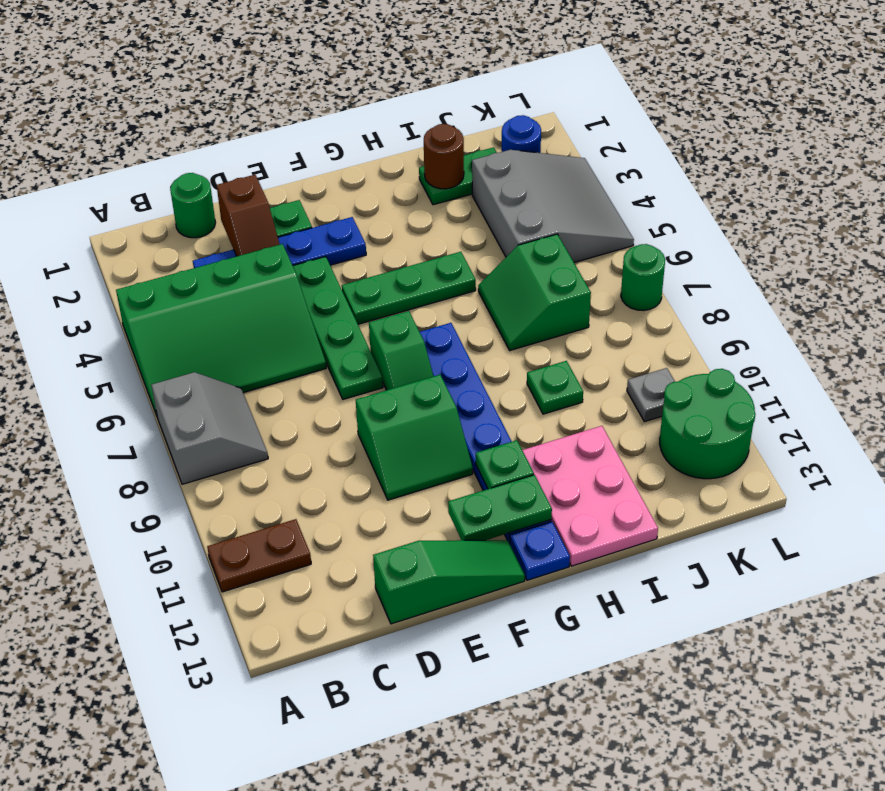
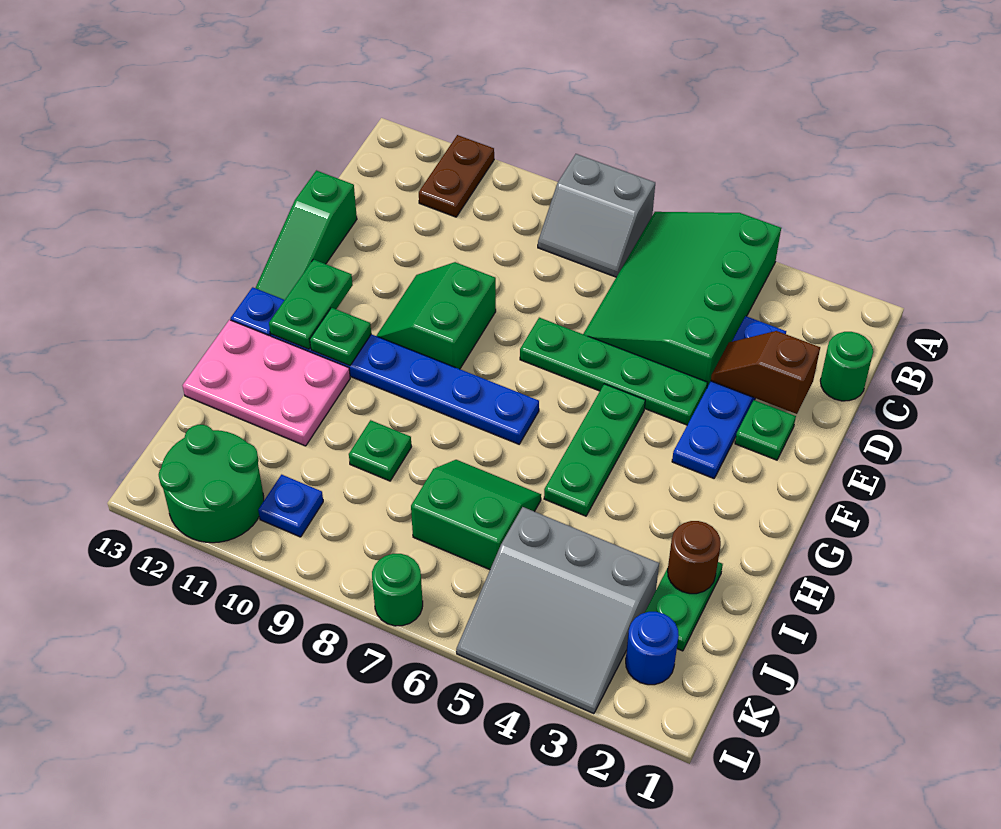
green slope F7:F8 level 1 top 7 -> none
grey plate K10 level 1 -> blue plate K10 level 1

